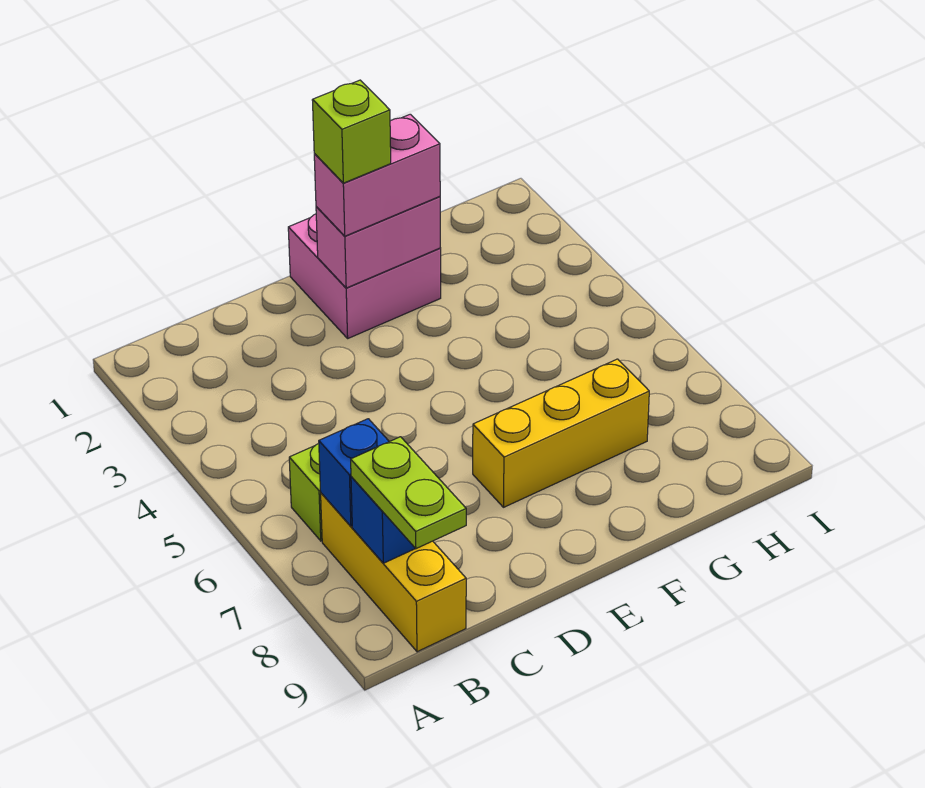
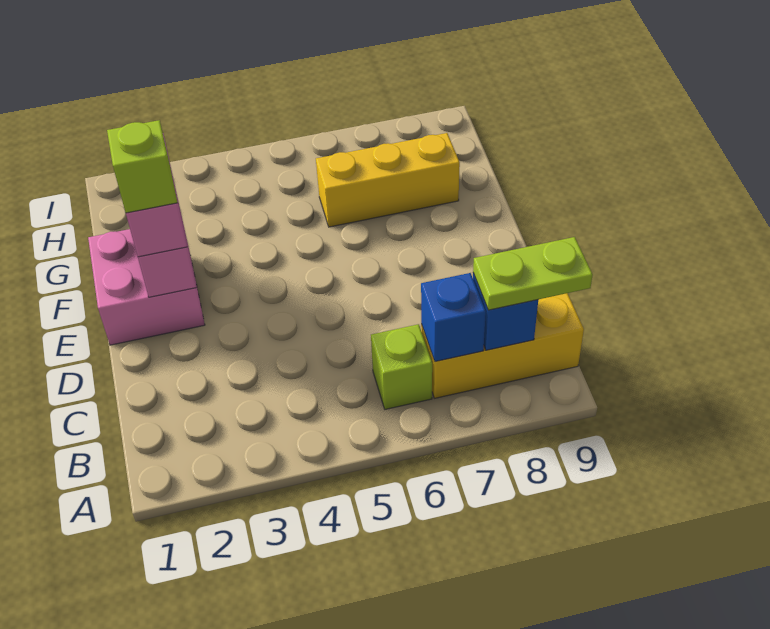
yellow brick E7:G7 level 1 -> yellow brick G6:G8 level 1

